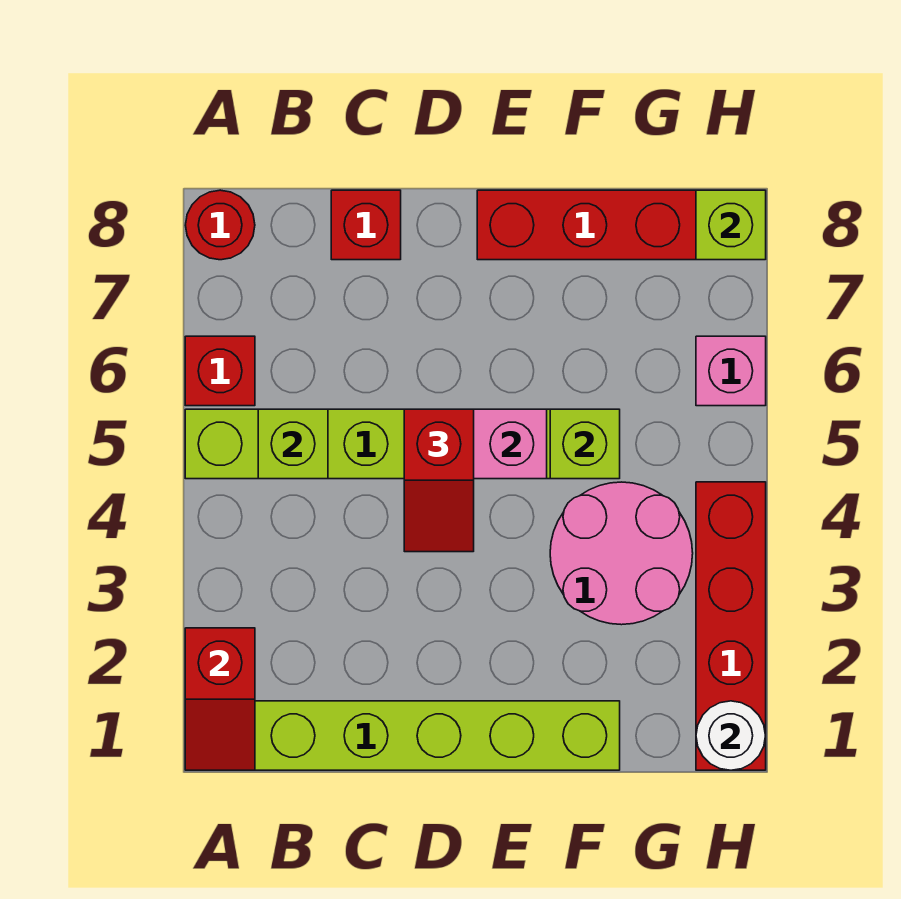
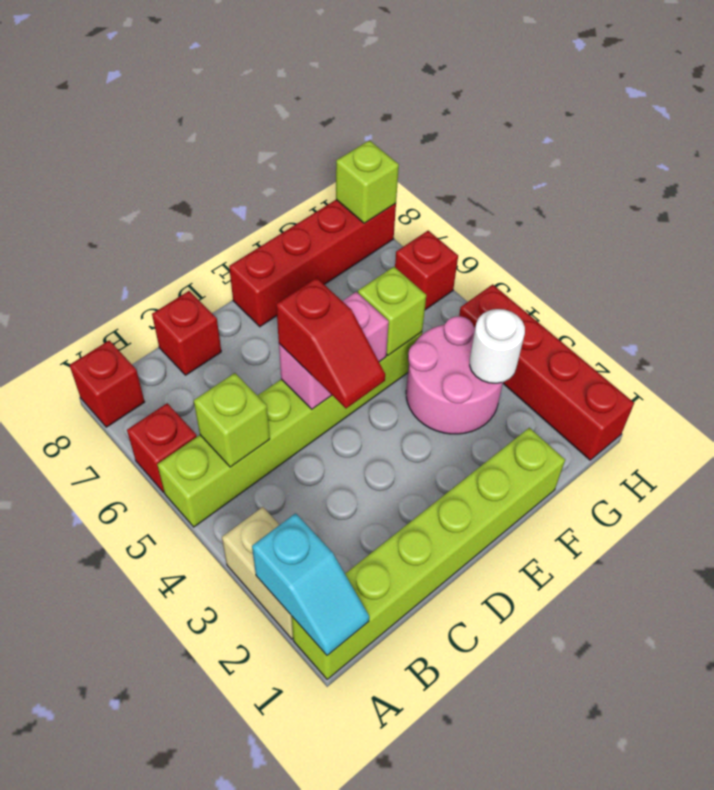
red slope A1:A2 level 2 top 2 -> cyan slope A1:A2 level 2 top 2
none -> tan brick A2:A3 level 1
red round brick A8 level 1 -> red brick A8 level 1
white round brick H1 level 2 -> white round brick G3 level 2
pink brick H6 level 1 -> red brick H6 level 1

